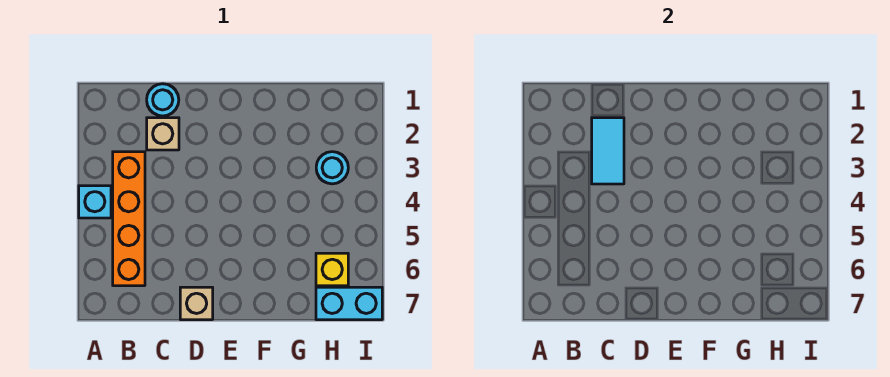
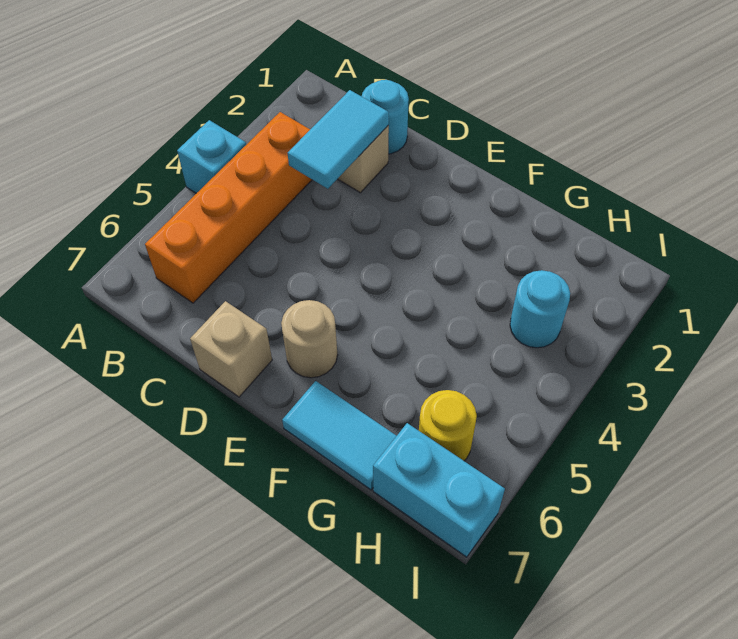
none -> tan round brick E6 level 1
none -> cyan tile F7:G7 level 1
yellow brick H6 level 1 -> yellow round brick H6 level 1

